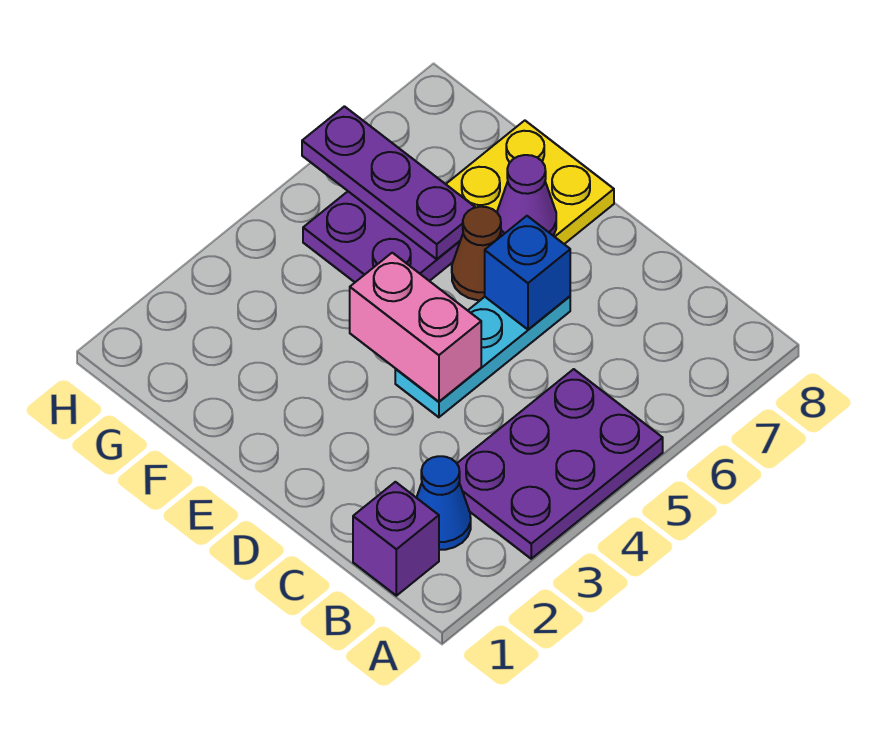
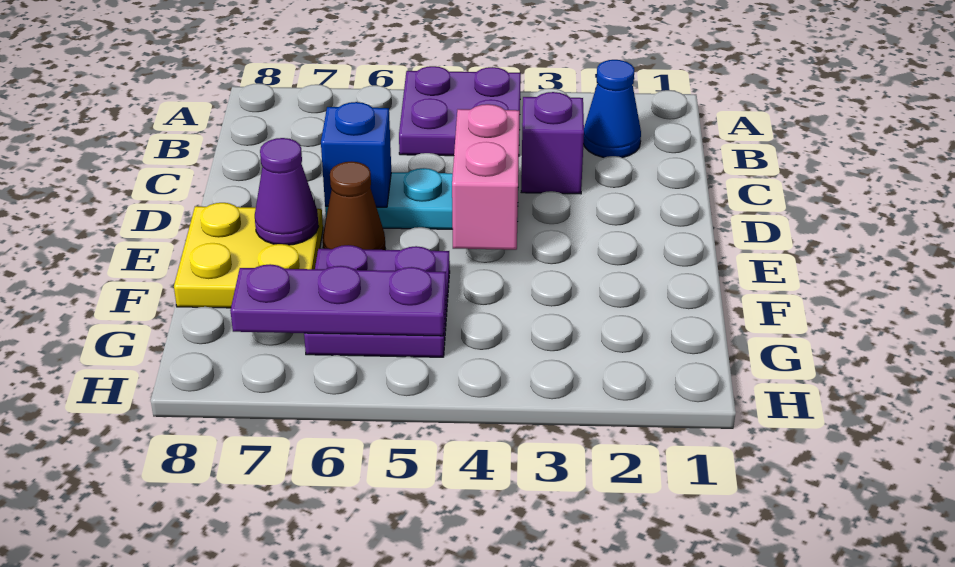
purple plate A3:B5 level 1 -> purple plate A4:B5 level 1
purple brick B1 level 1 -> purple brick C3 level 1
purple plate F6:H6 level 2 -> purple plate G5:G7 level 2

